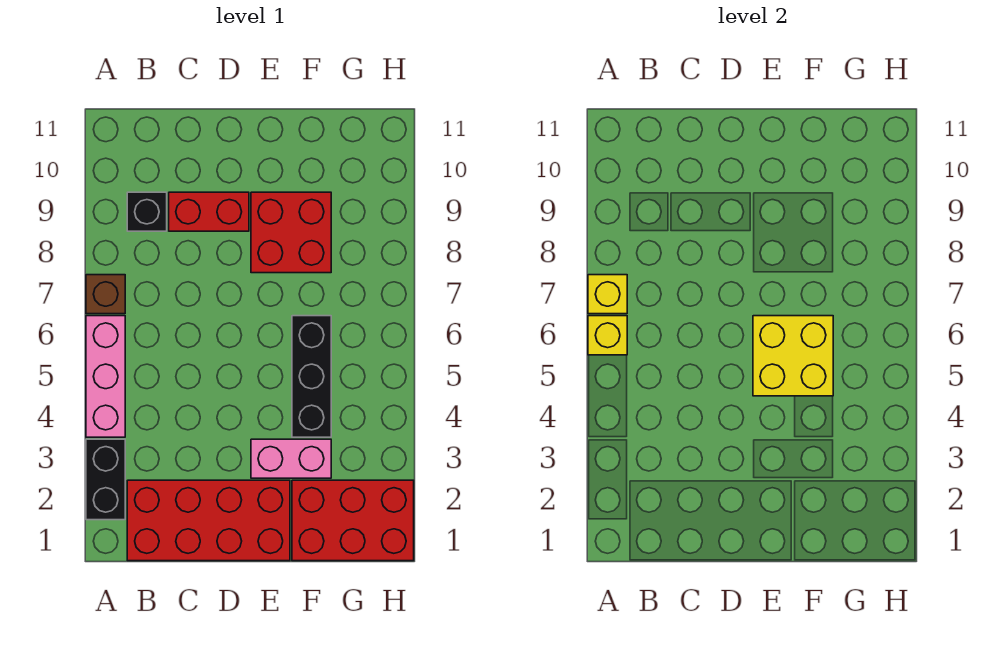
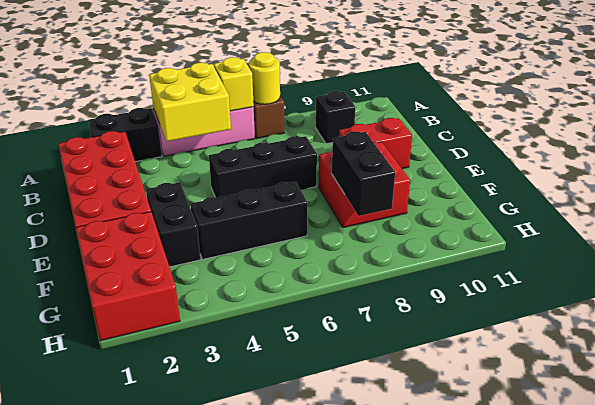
yellow brick A7 level 2 -> yellow round brick A7 level 2
red brick C9:D9 level 1 -> red brick D9:D10 level 1
none -> black brick D5:D7 level 1
pink brick E3:F3 level 1 -> black brick E3:F3 level 1
yellow brick E5:F6 level 2 -> yellow brick A4:B5 level 2
none -> black brick F8:G8 level 2

